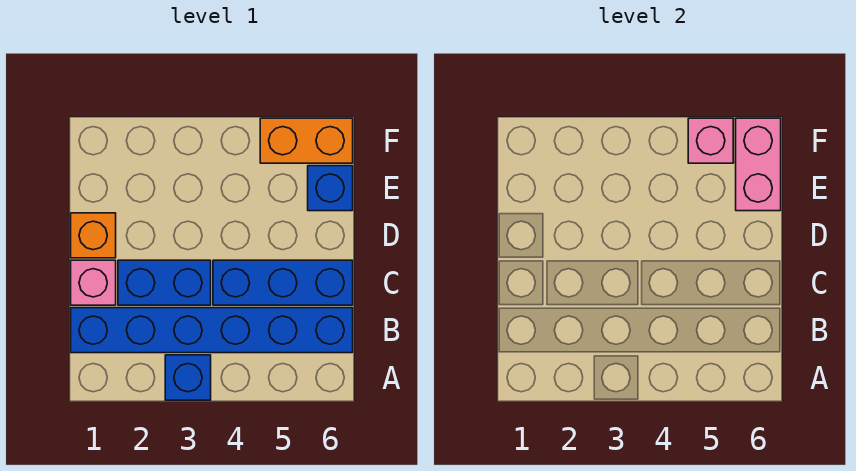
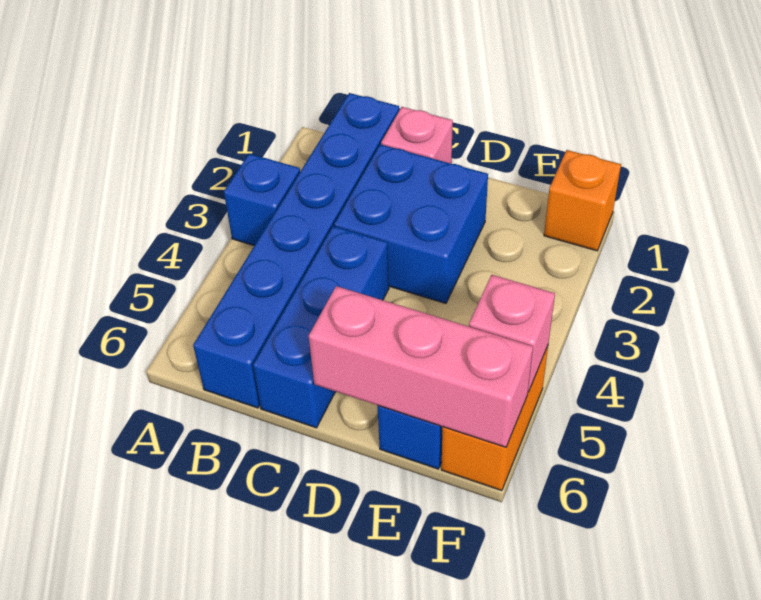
blue brick C2:C3 level 1 -> blue brick C2:D3 level 1
orange brick D1 level 1 -> orange brick F1 level 1
pink brick E6:F6 level 2 -> pink brick D6:F6 level 2

